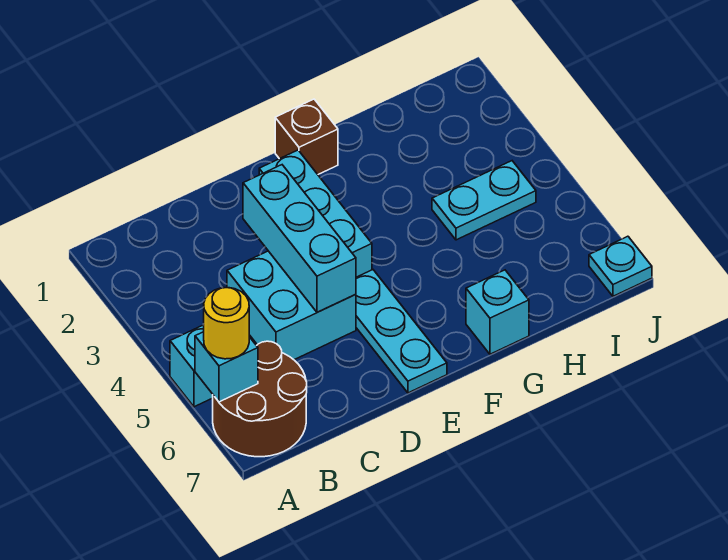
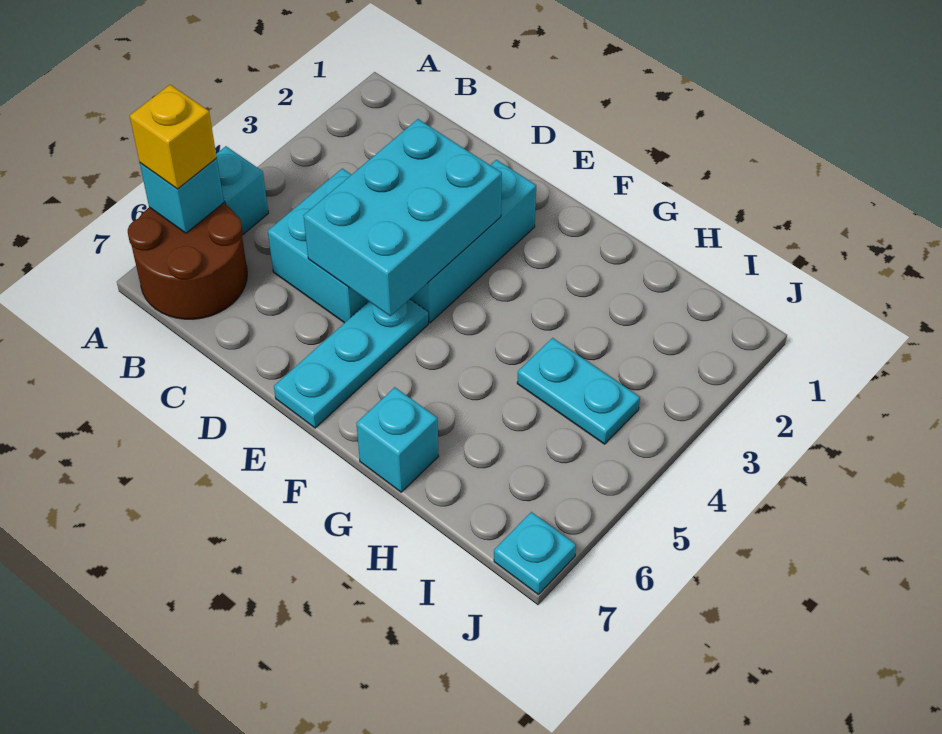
yellow round brick A6 level 3 -> yellow brick A6 level 3
cyan brick D3:D5 level 2 -> cyan brick D3:E5 level 2
brown brick F1 level 1 -> none

